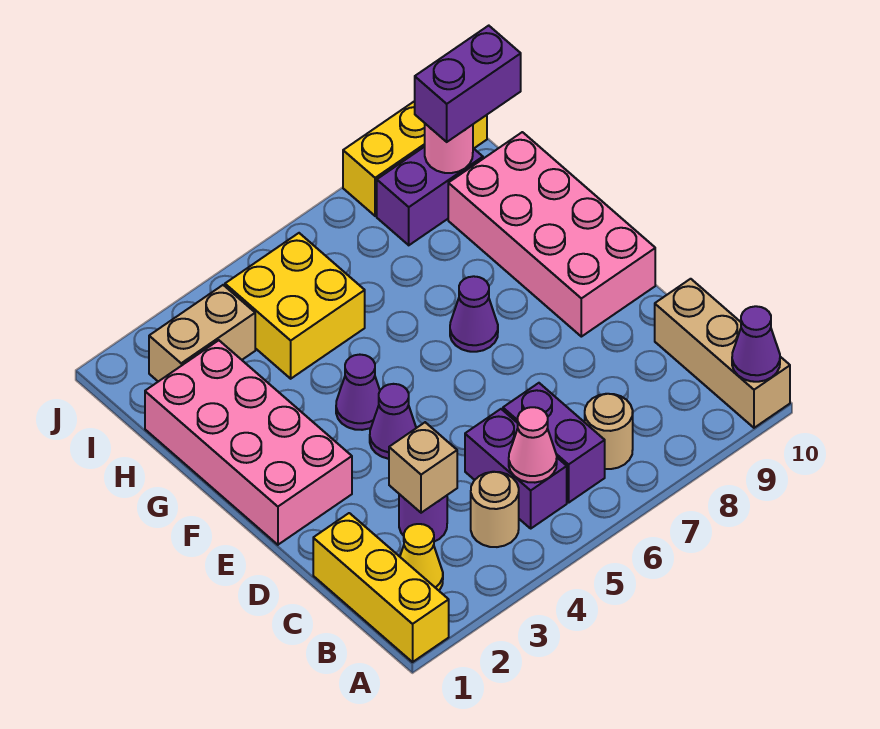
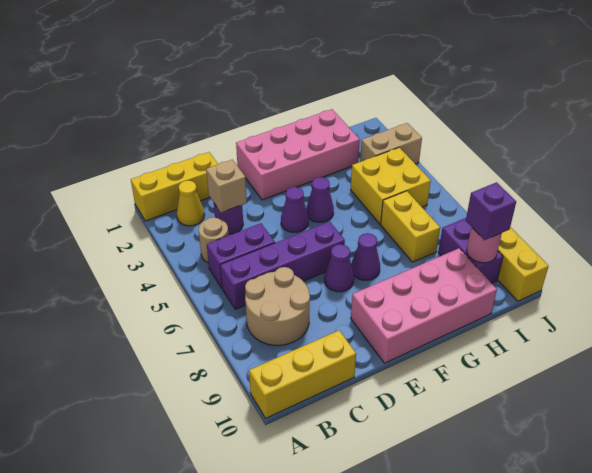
tan brick A10:C10 level 1 -> yellow brick A10:C10 level 1
purple cone A10 level 2 -> purple cone E7 level 1
pink cone B5 level 2 -> none
purple brick B6:C6 level 1 -> purple brick B6:E6 level 1
tan round brick B7 level 1 -> tan round brick B7:C8 level 1
none -> yellow brick H6:H7 level 1
tan brick I2:I3 level 1 -> tan brick I3:J3 level 1
purple brick I9:I10 level 3 -> purple brick I9 level 3

